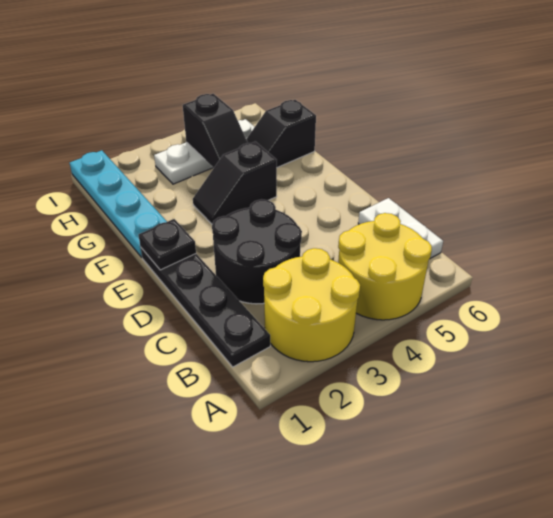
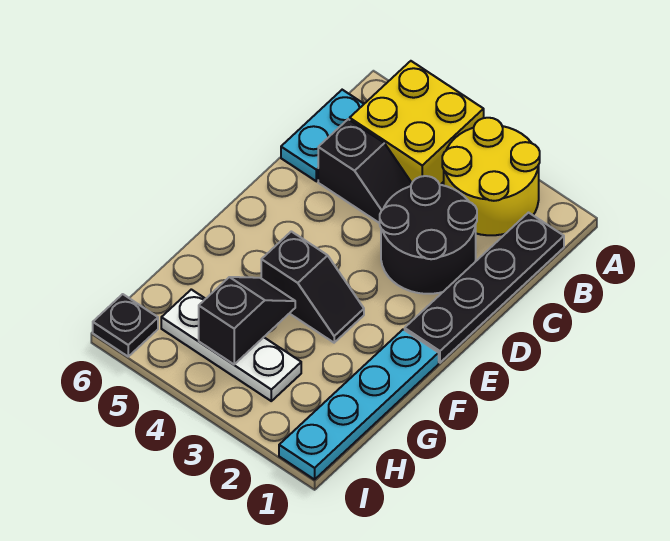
yellow round brick A4:B5 level 1 -> yellow brick A4:B5 level 1
white plate B6:C6 level 1 -> cyan plate B6:C6 level 1
black plate E1 level 2 -> black plate I6 level 1
black slope G5:G6 level 1 top 6 -> black slope C4:C5 level 1 top 5

